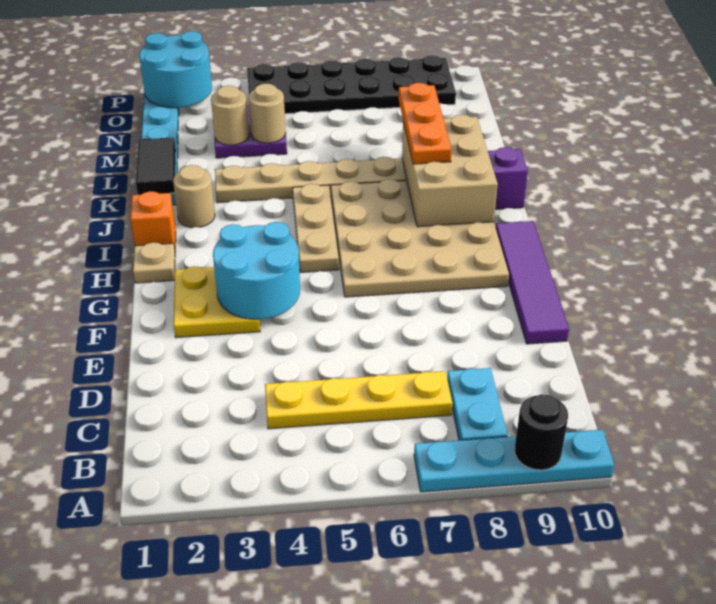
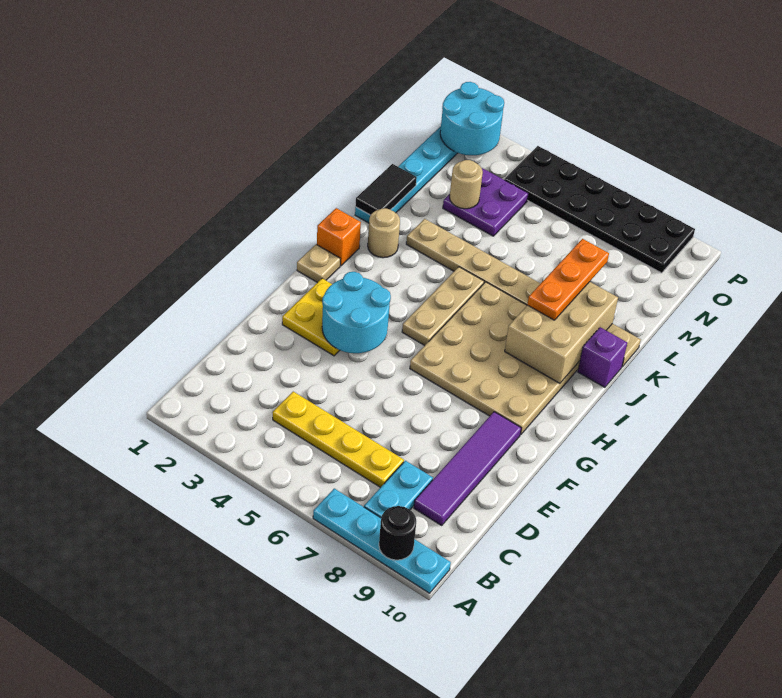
purple tile E10:H10 level 1 -> purple tile C9:F9 level 1
tan round brick M4 level 2 -> none

